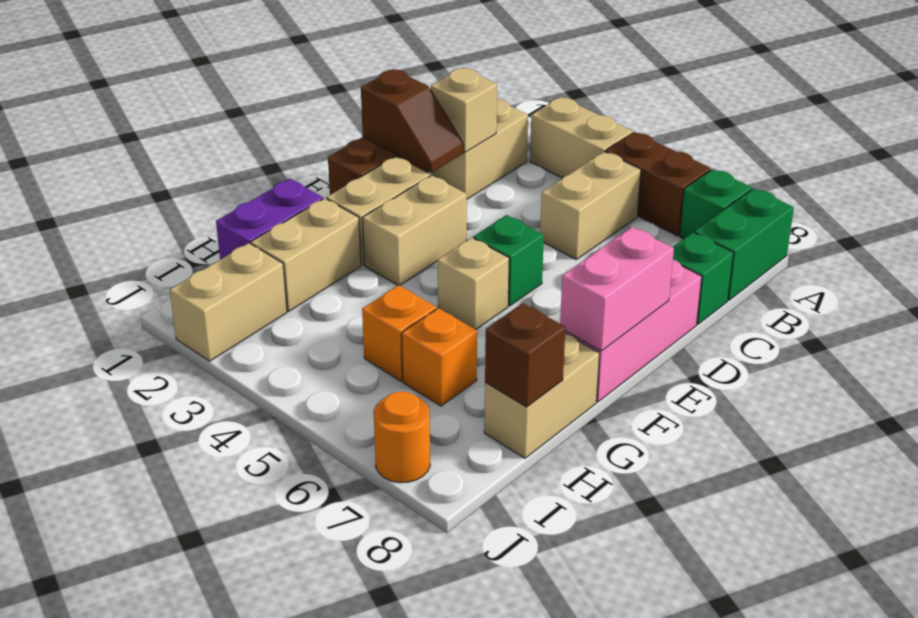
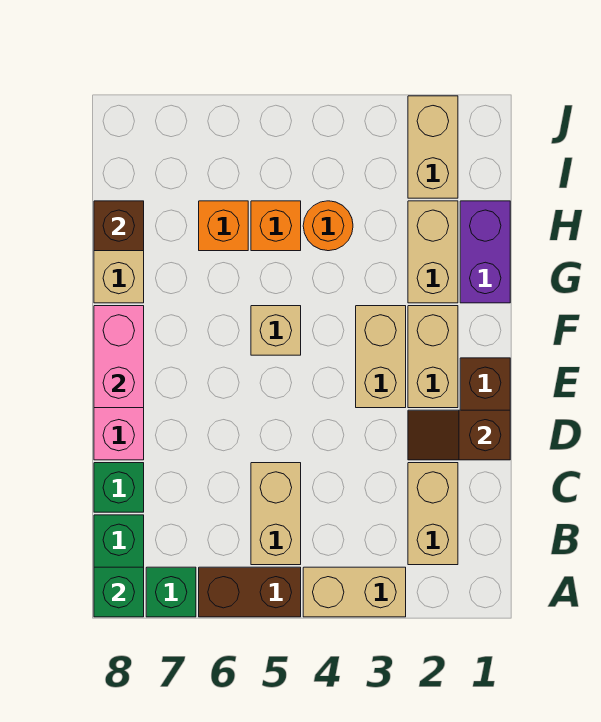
tan brick C2 level 2 -> none
green brick E5 level 1 -> green brick A8 level 2
orange round brick J7 level 1 -> orange round brick H4 level 1

